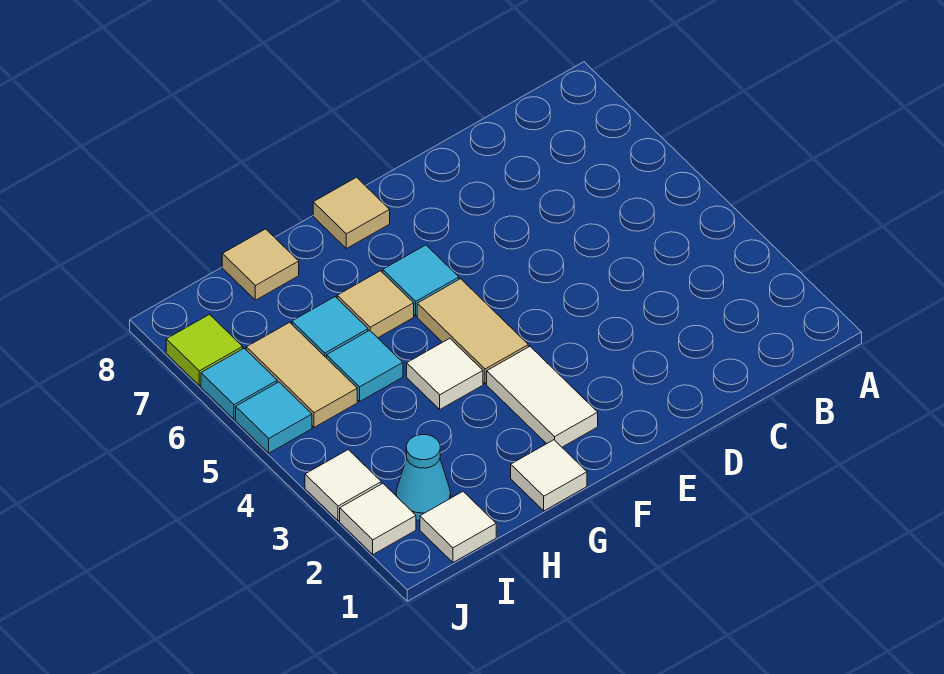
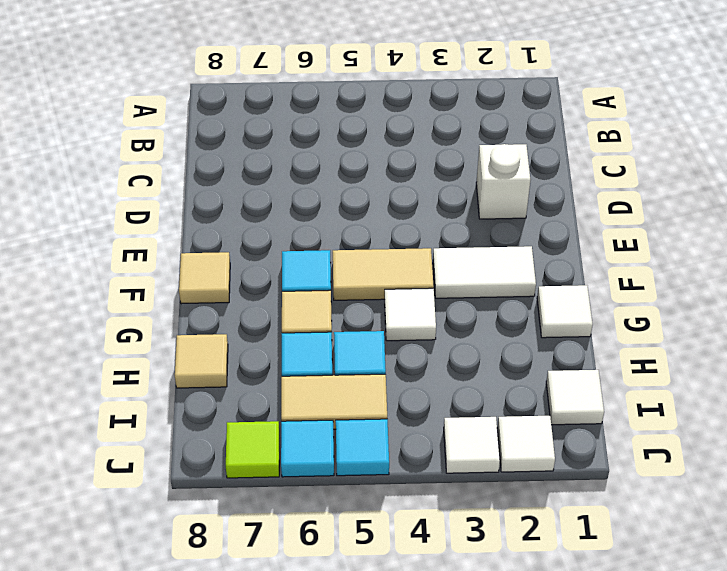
none -> white brick D2 level 1
cyan cone I2 level 1 -> none

